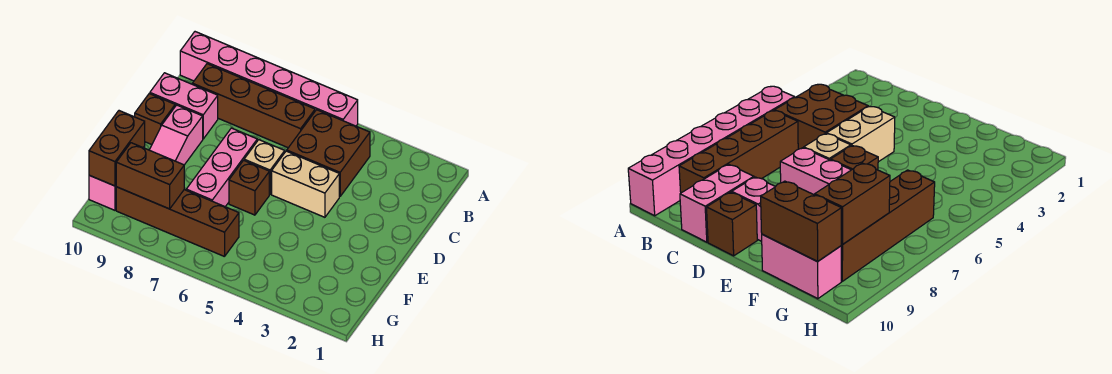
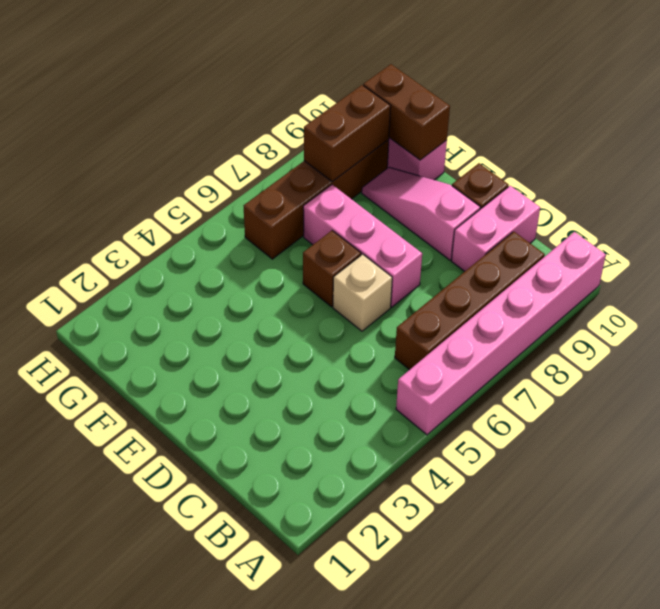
brown brick B4:C5 level 1 -> none
tan brick D4:D5 level 1 -> none

